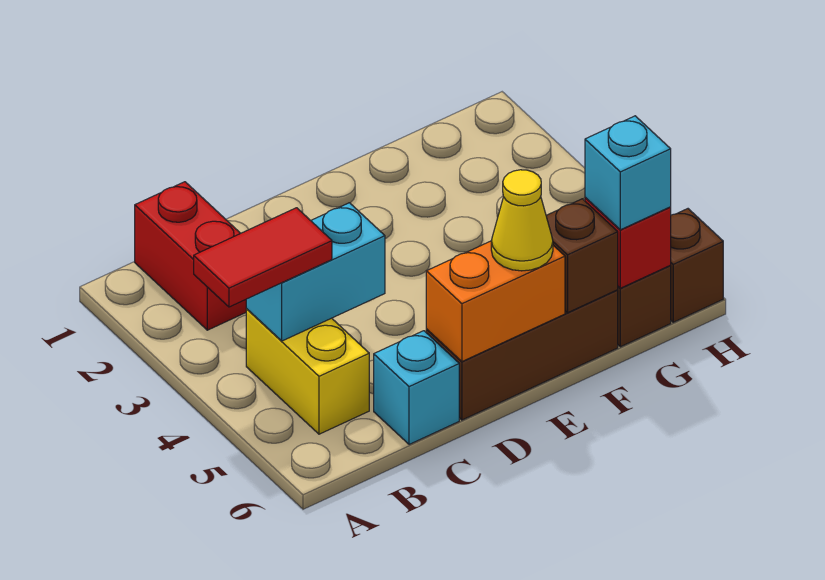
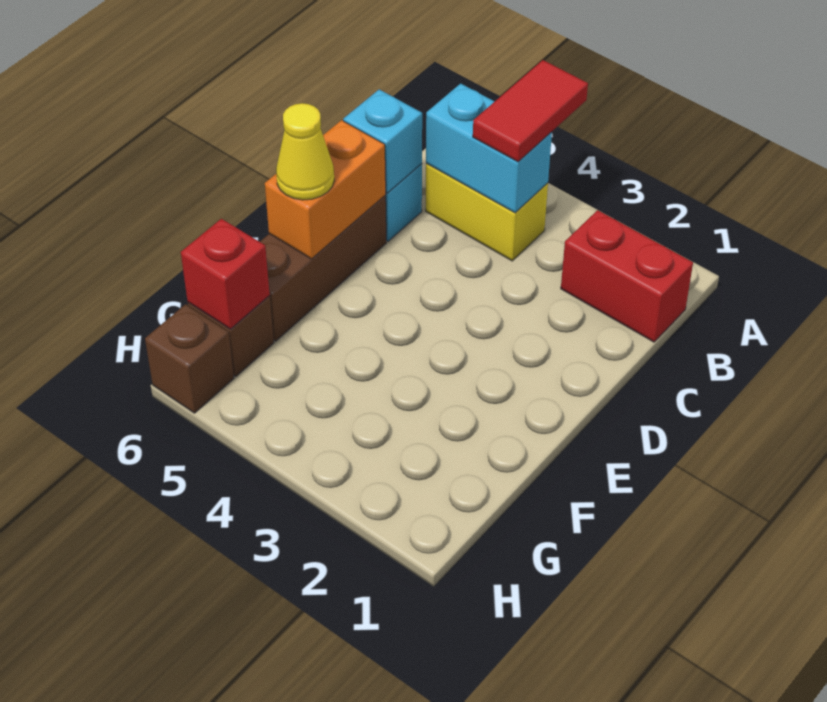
cyan brick B4:C4 level 2 -> cyan brick B4:B5 level 2
brown brick F6 level 2 -> none
cyan brick G6 level 3 -> cyan brick C6 level 2

